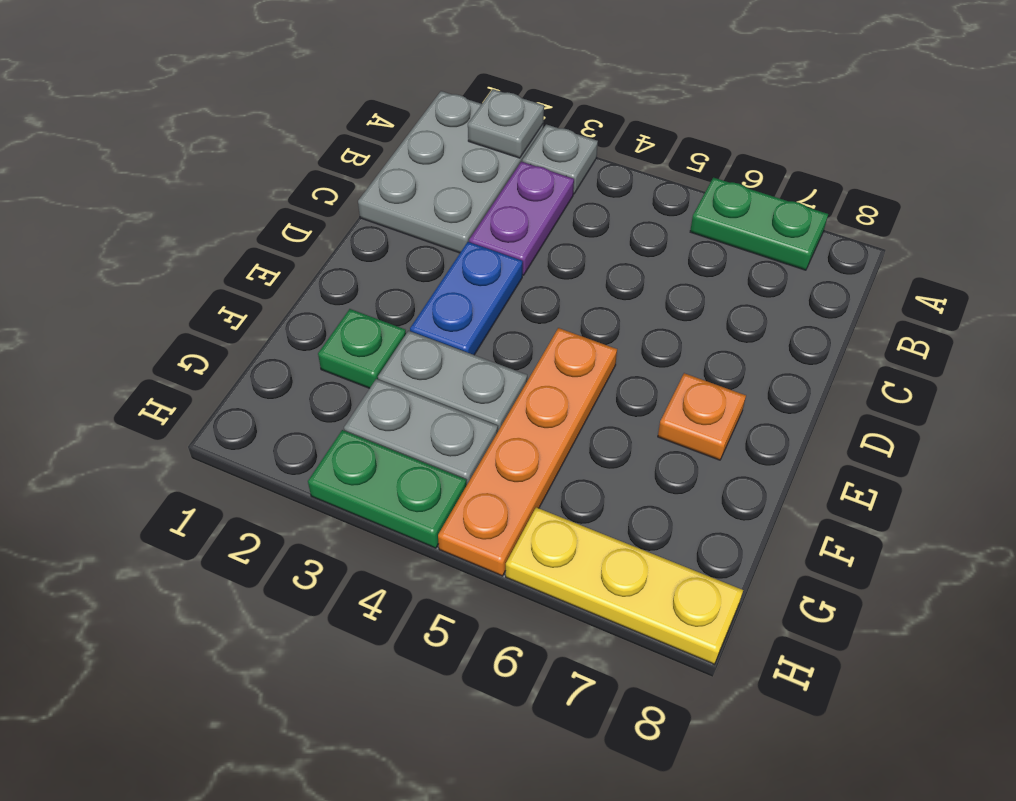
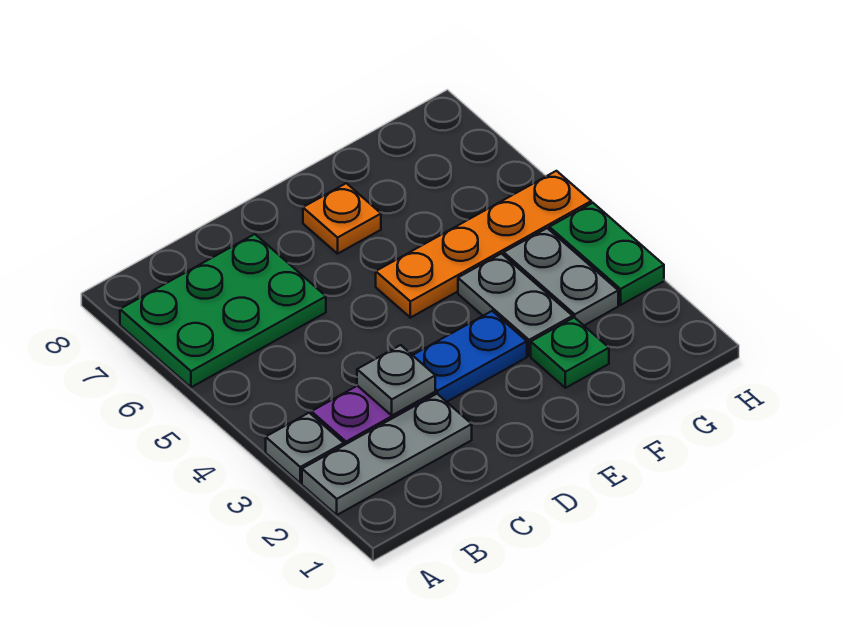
grey plate A1:C2 level 1 -> grey plate A2:C2 level 1
grey plate A2 level 2 -> grey plate C3 level 2
green plate A6:A7 level 1 -> green plate A6:C7 level 1
yellow plate H6:H8 level 1 -> none

